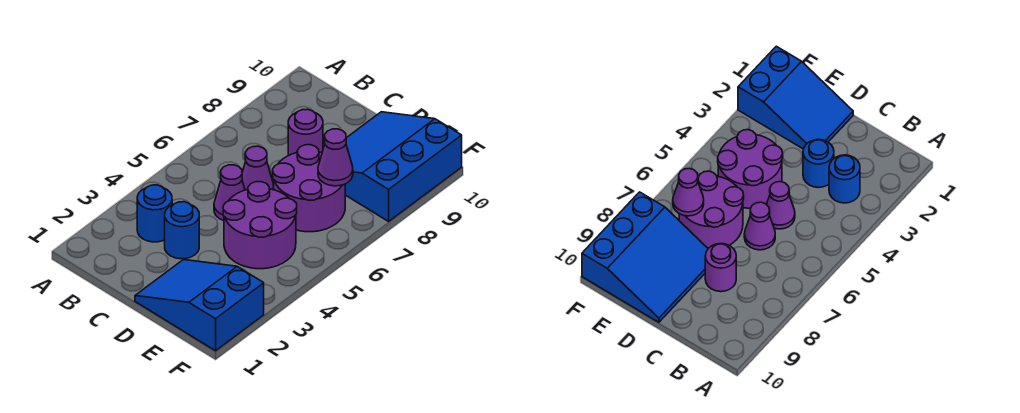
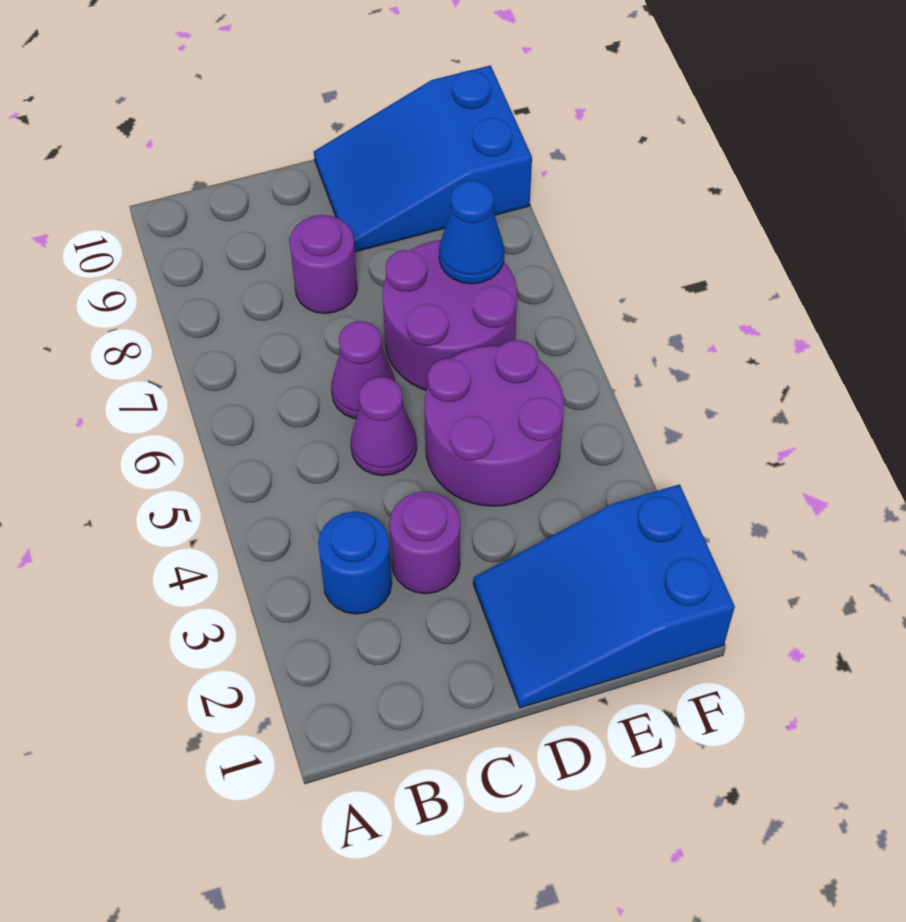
blue round brick C3 level 1 -> purple round brick C3 level 1
blue slope D8:F10 level 1 top F -> blue slope D9:F10 level 1 top F
purple cone E7 level 2 -> blue cone E7 level 2

